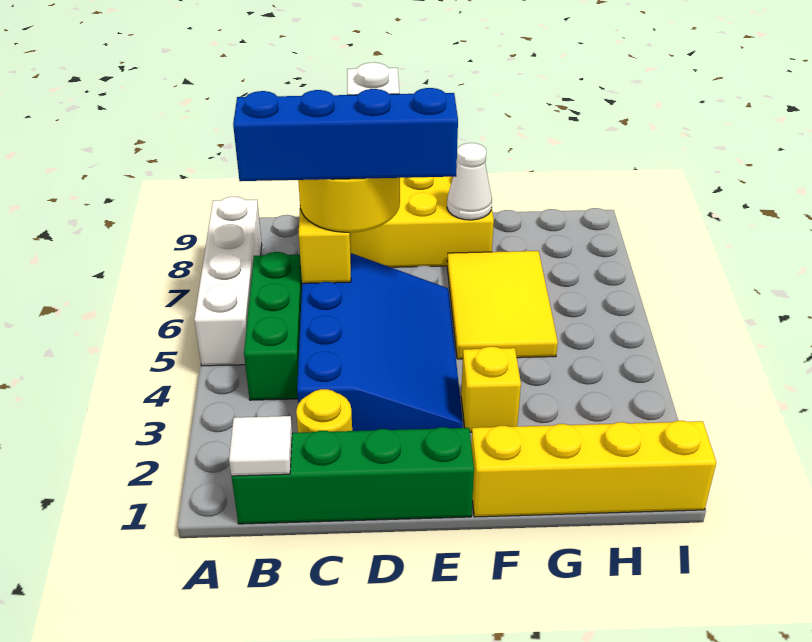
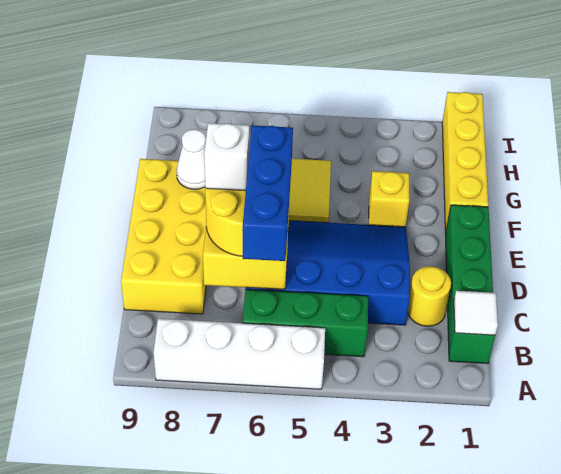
blue brick B6:E6 level 4 -> blue brick B6:D6 level 4

